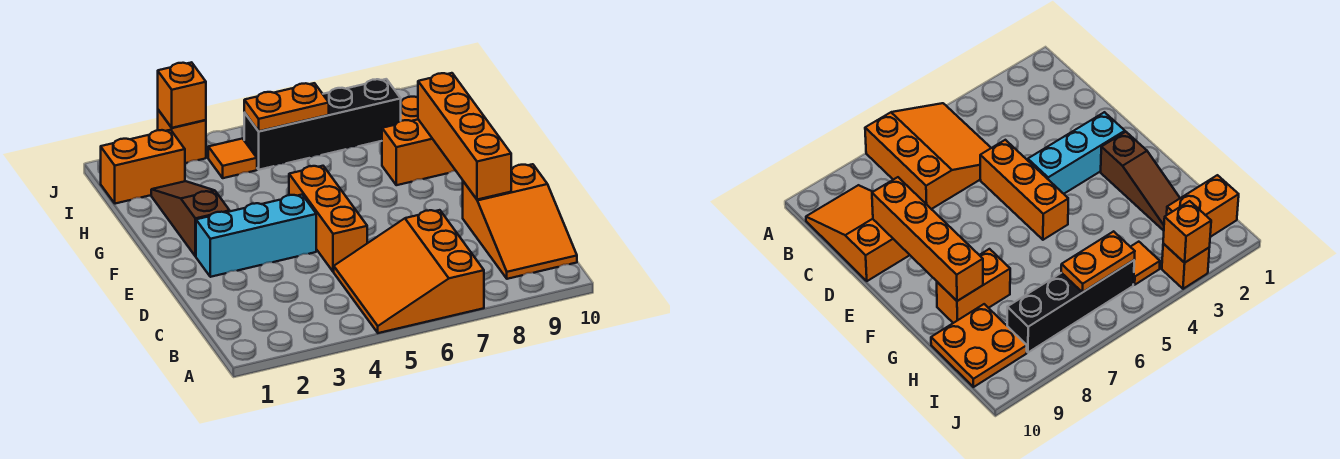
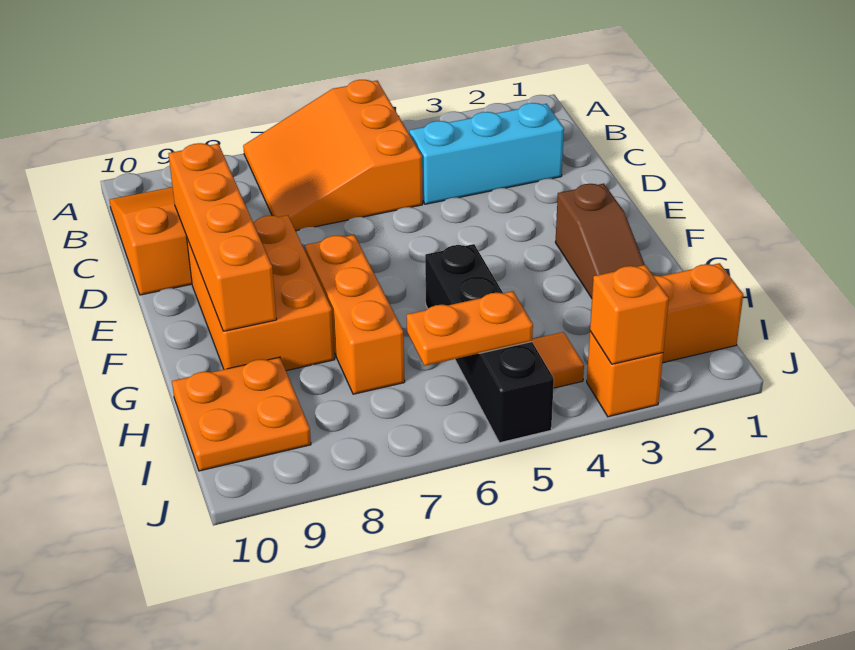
orange slope A5:C7 level 1 top 7 -> orange slope A5:C7 level 1 top 5
orange brick D5:F5 level 1 -> orange brick F7:H7 level 1
cyan brick E2:E4 level 1 -> cyan brick C2:C4 level 1
orange brick G8:G9 level 1 -> orange brick E8:G9 level 1
black brick I5:I8 level 1 -> black brick G5:J5 level 1

